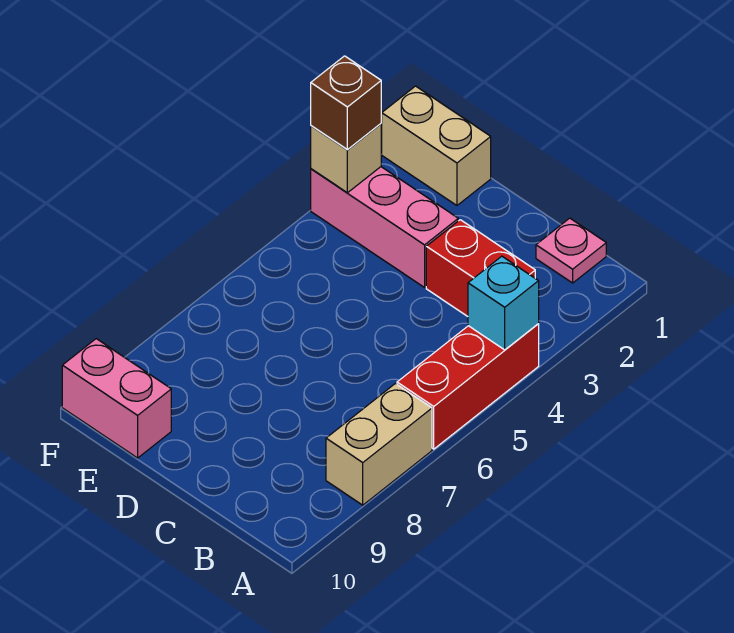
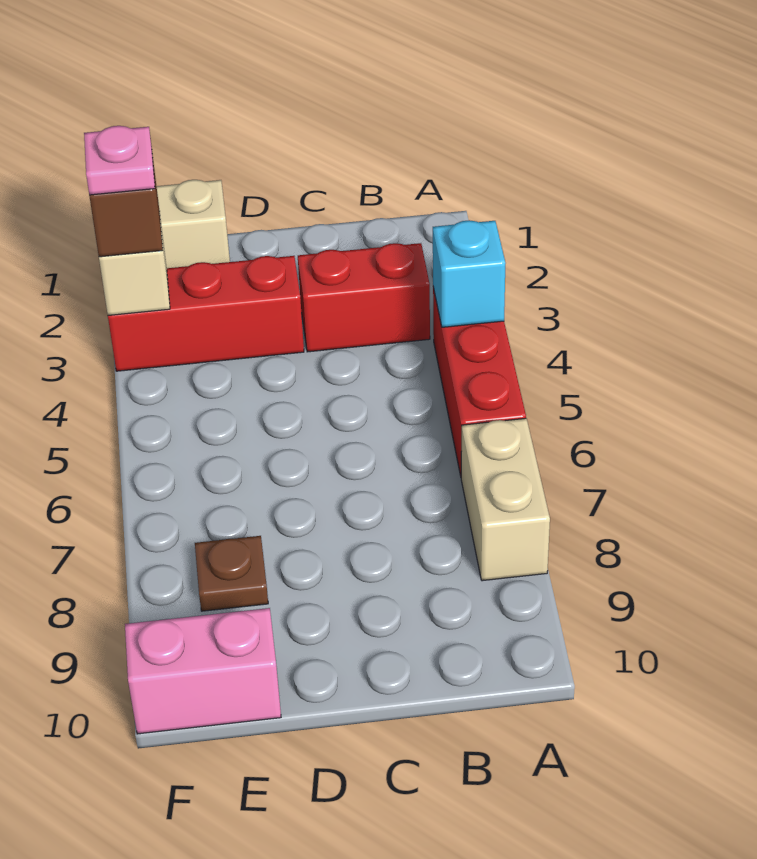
pink plate B1 level 1 -> pink plate F3 level 4
pink brick D3:F3 level 1 -> red brick D3:F3 level 1
none -> brown plate E8 level 1

